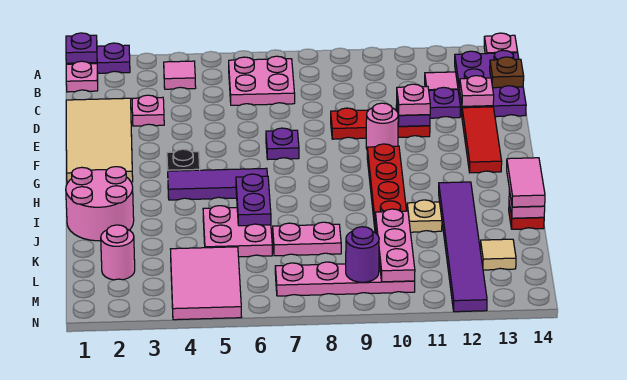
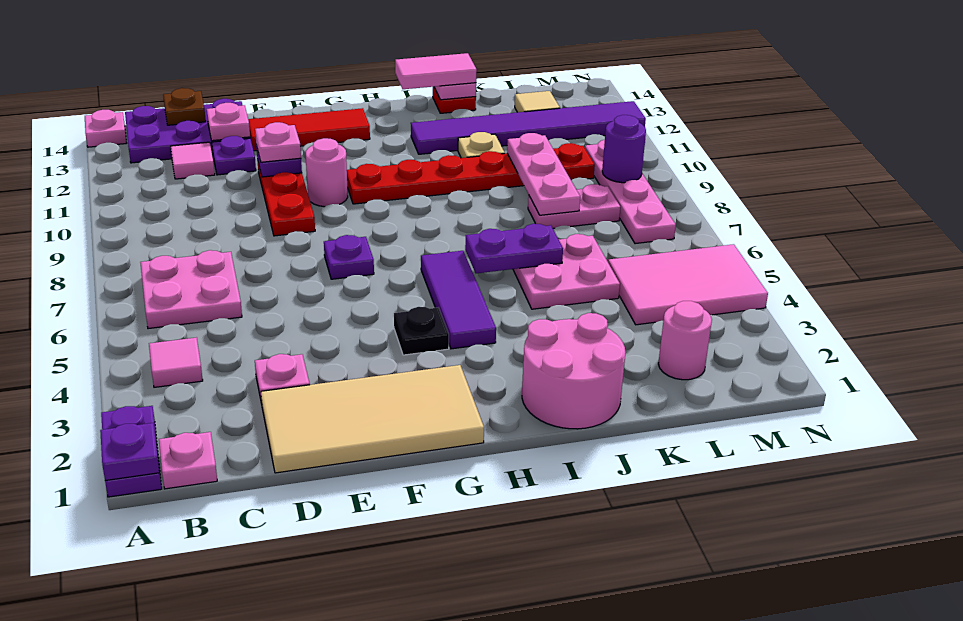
pink plate K7:K8 level 1 -> pink plate K8:L8 level 1
pink plate K10:M10 level 2 -> pink plate K8:K10 level 2

